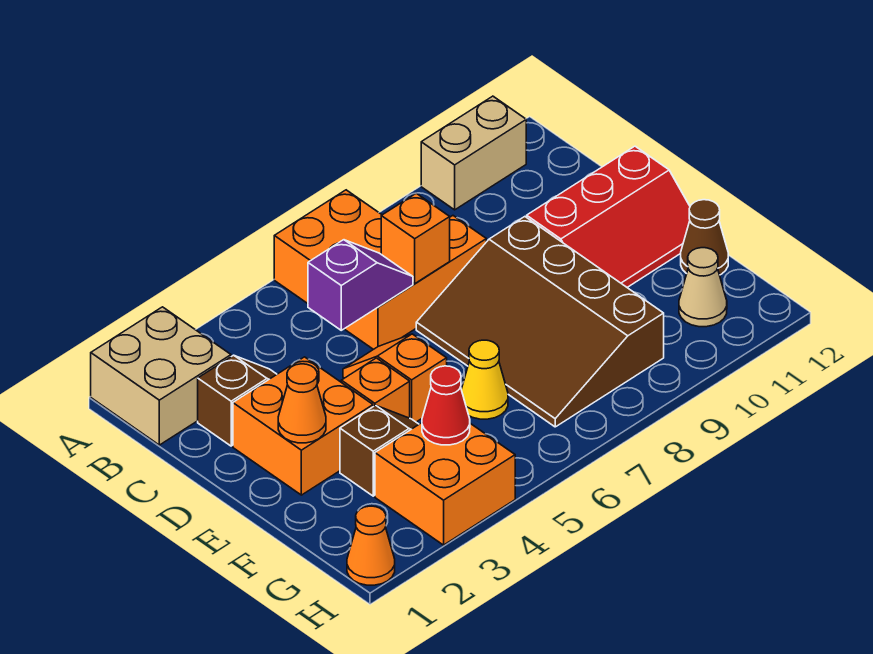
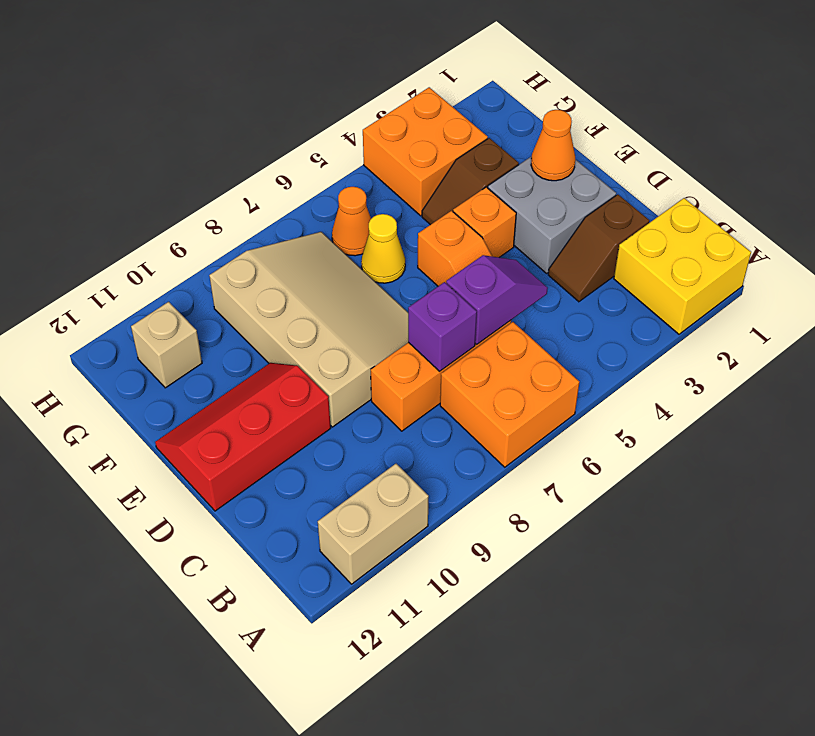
tan brick A1:B2 level 1 -> yellow brick A1:B2 level 1
purple slope C5:C6 level 2 top 5 -> purple slope C5:C6 level 2 top 6
orange brick C7 level 2 -> purple brick C7 level 2
orange brick D2:E3 level 1 -> grey brick D2:E3 level 1
brown slope D7:G9 level 1 top 9 -> tan slope D7:G9 level 1 top 9
brown cone F12 level 1 -> none
red cone G4 level 2 -> none
tan cone G11 level 1 -> tan brick G11 level 1
orange cone H1 level 1 -> orange cone G6 level 1

